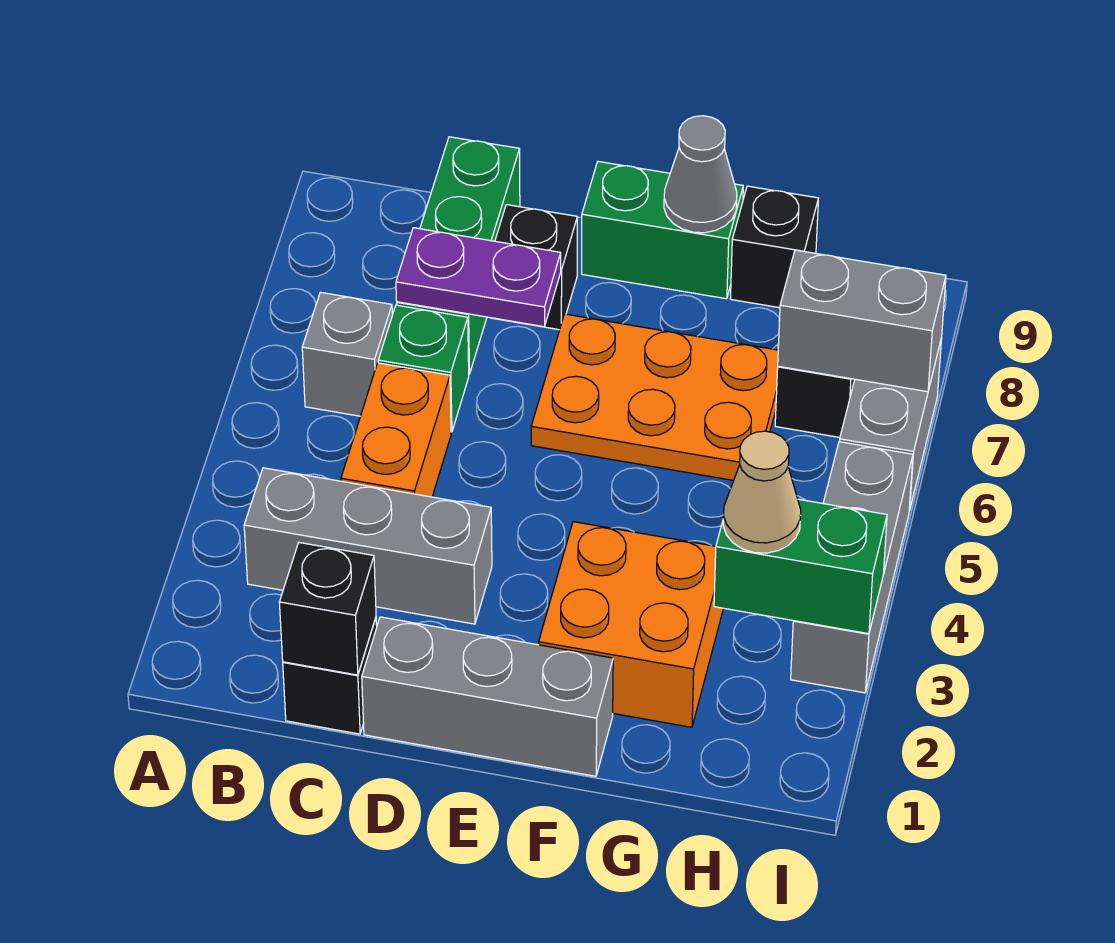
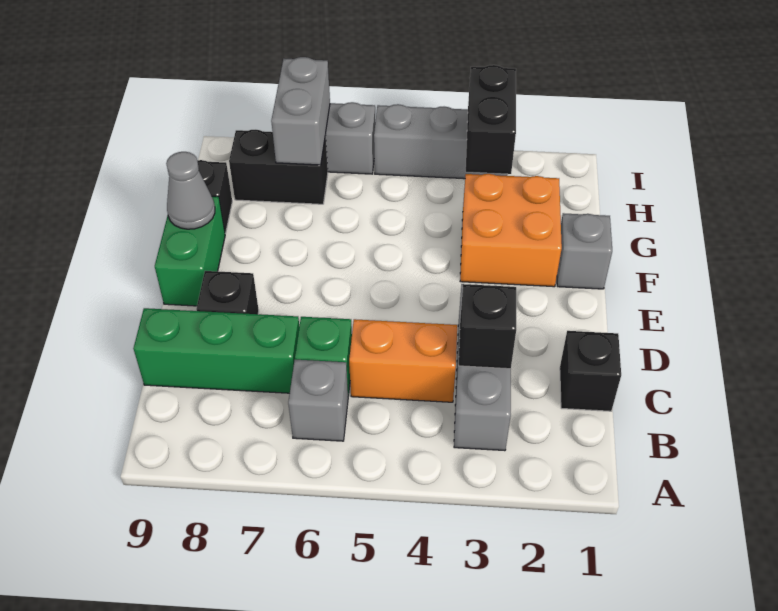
black brick C1 level 2 -> black brick C3 level 2
purple plate C7:D7 level 2 -> none
grey brick D1:F1 level 1 -> grey brick F1 level 1
orange plate E6:G7 level 1 -> none
green brick H3:I3 level 2 -> black brick H3:I3 level 2
tan cone H3 level 3 -> none

